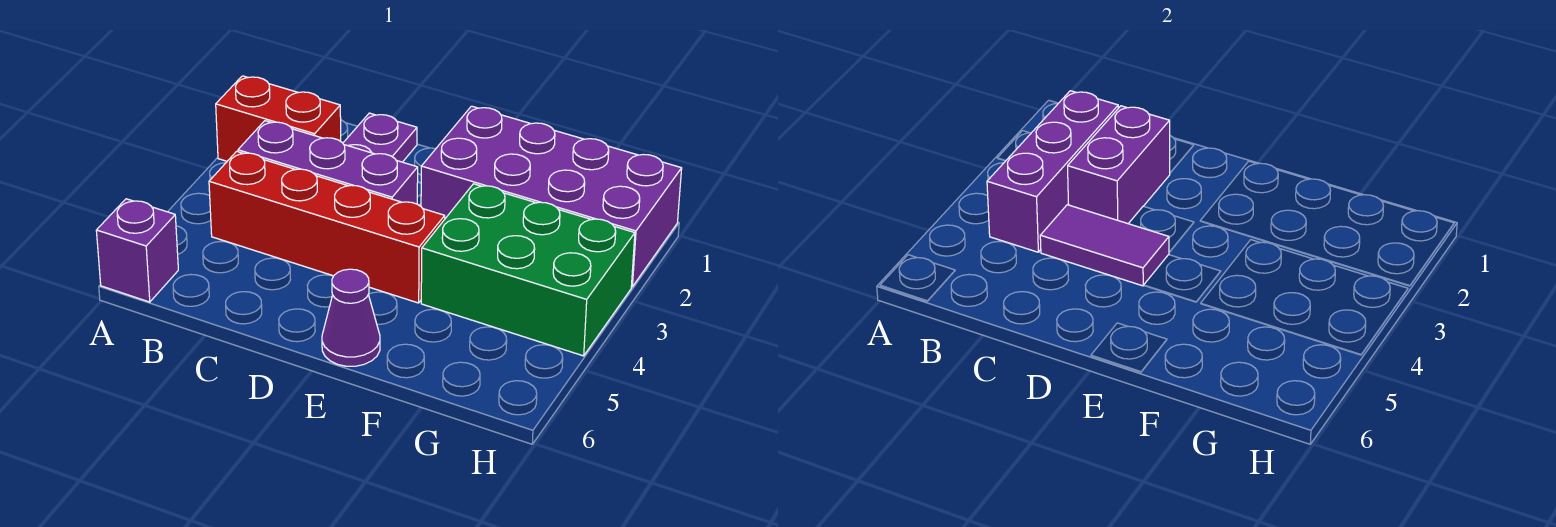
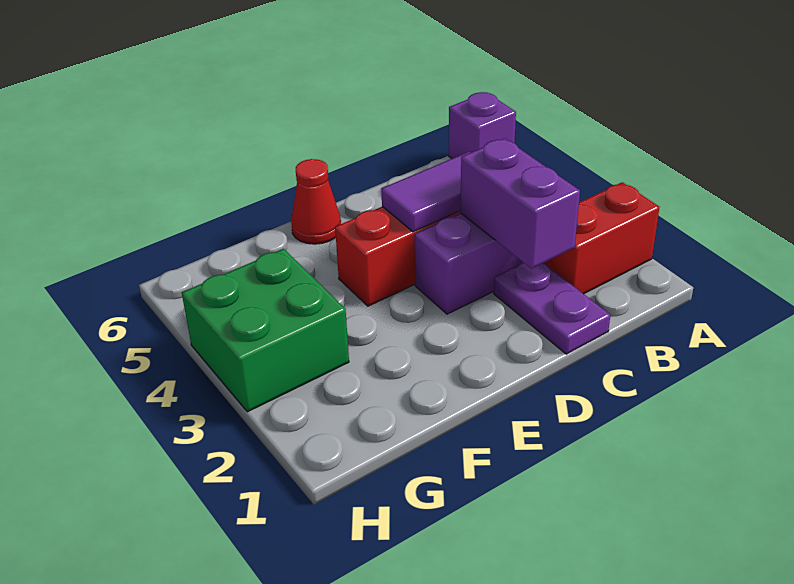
purple brick B2:B4 level 2 -> none
purple brick E1:H2 level 1 -> none
purple cone E6 level 1 -> red cone E6 level 1
green brick F3:H4 level 1 -> green brick G3:H4 level 1

